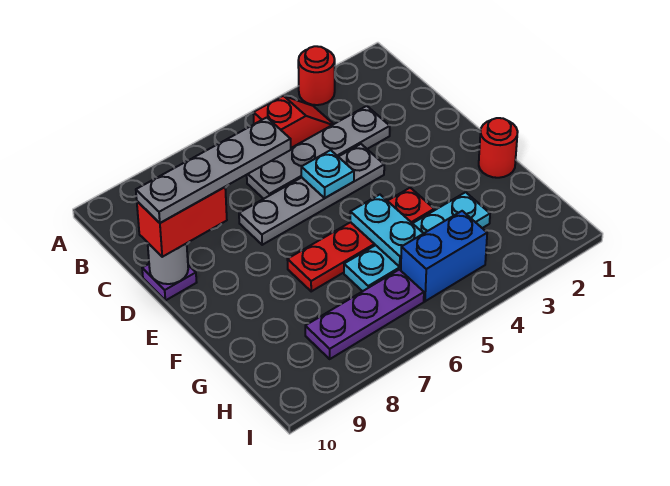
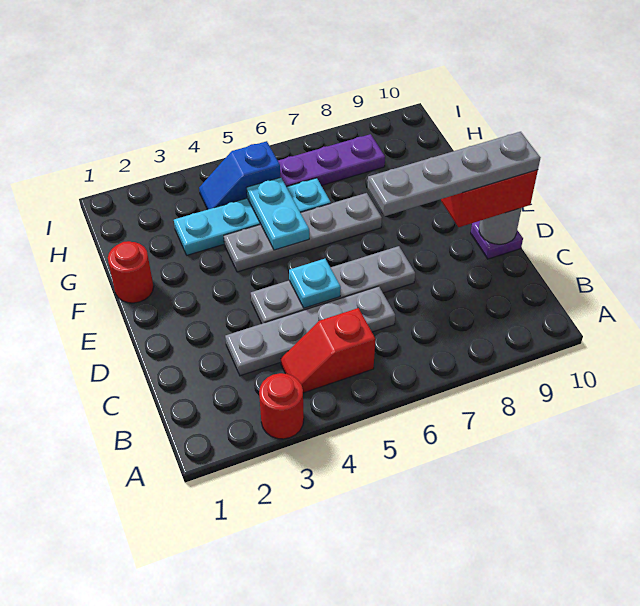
red plate F4:F7 level 1 -> grey plate F4:F7 level 1
blue brick H4:H5 level 1 -> blue slope H4:H5 level 1 top 5

